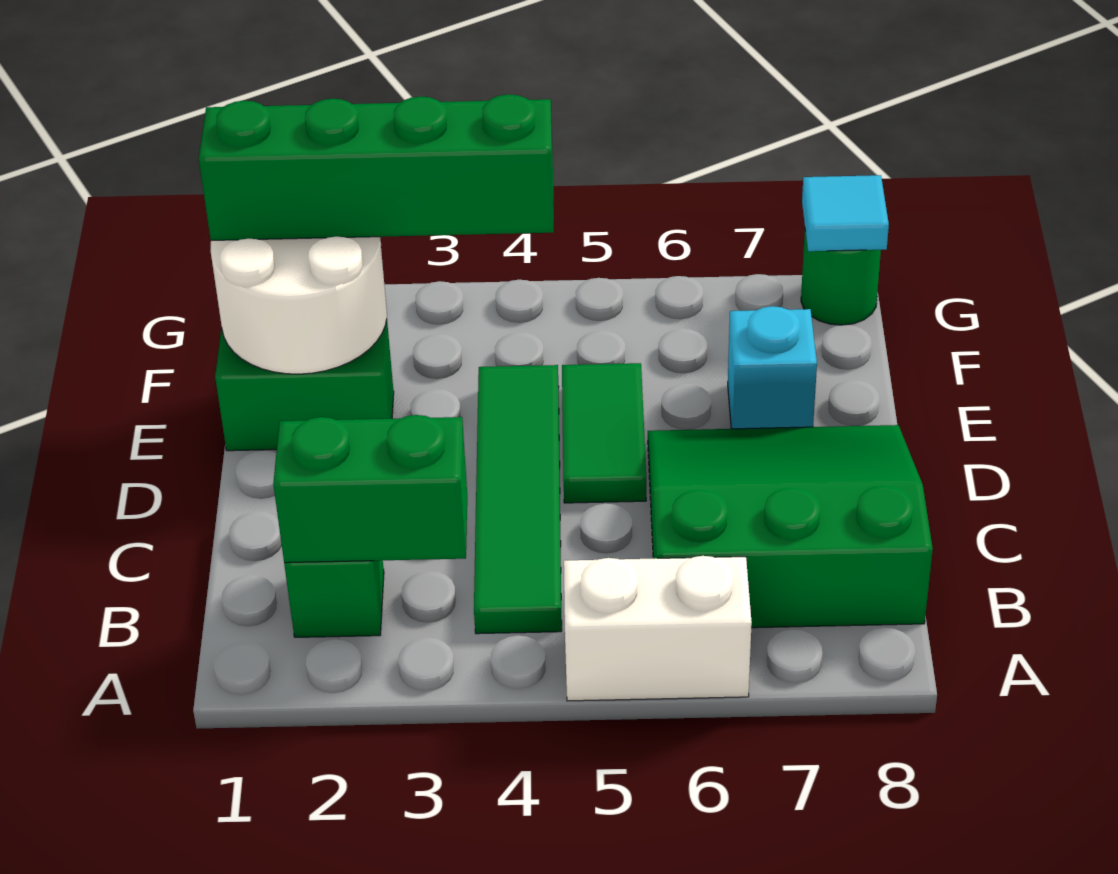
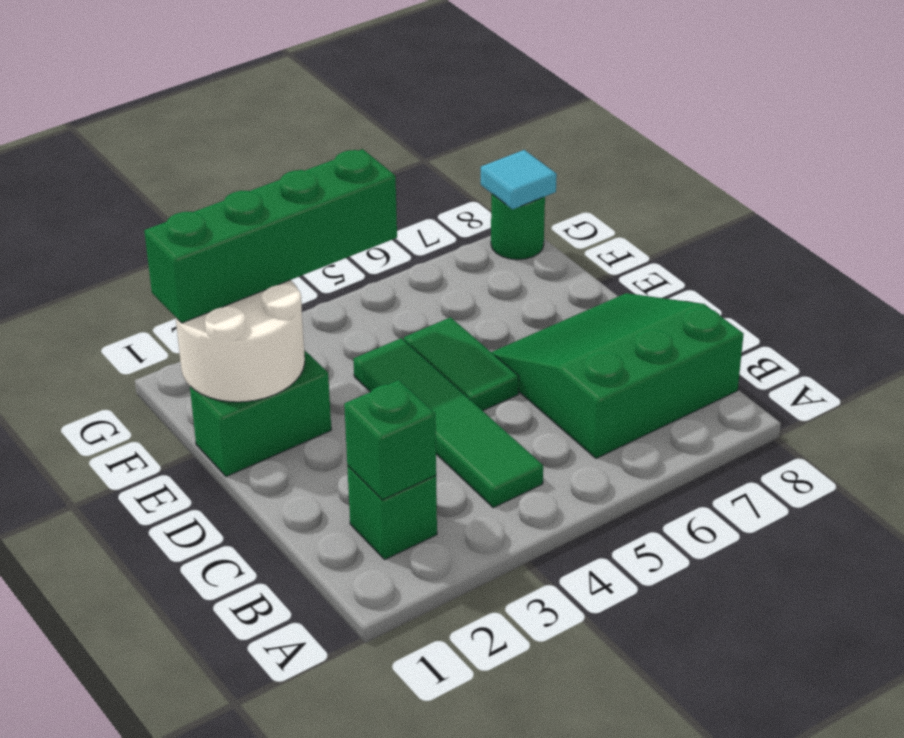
white brick A5:A6 level 1 -> none
green brick B2:B3 level 2 -> green brick B2 level 2
cyan brick E7 level 1 -> none

